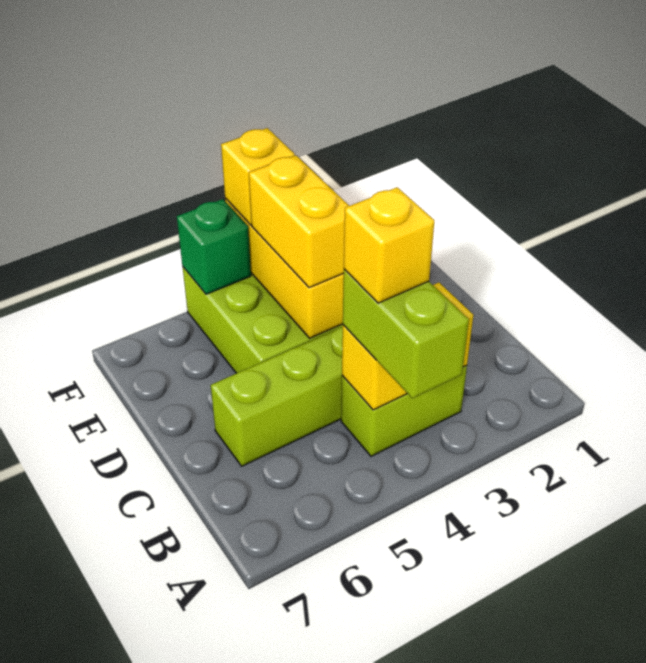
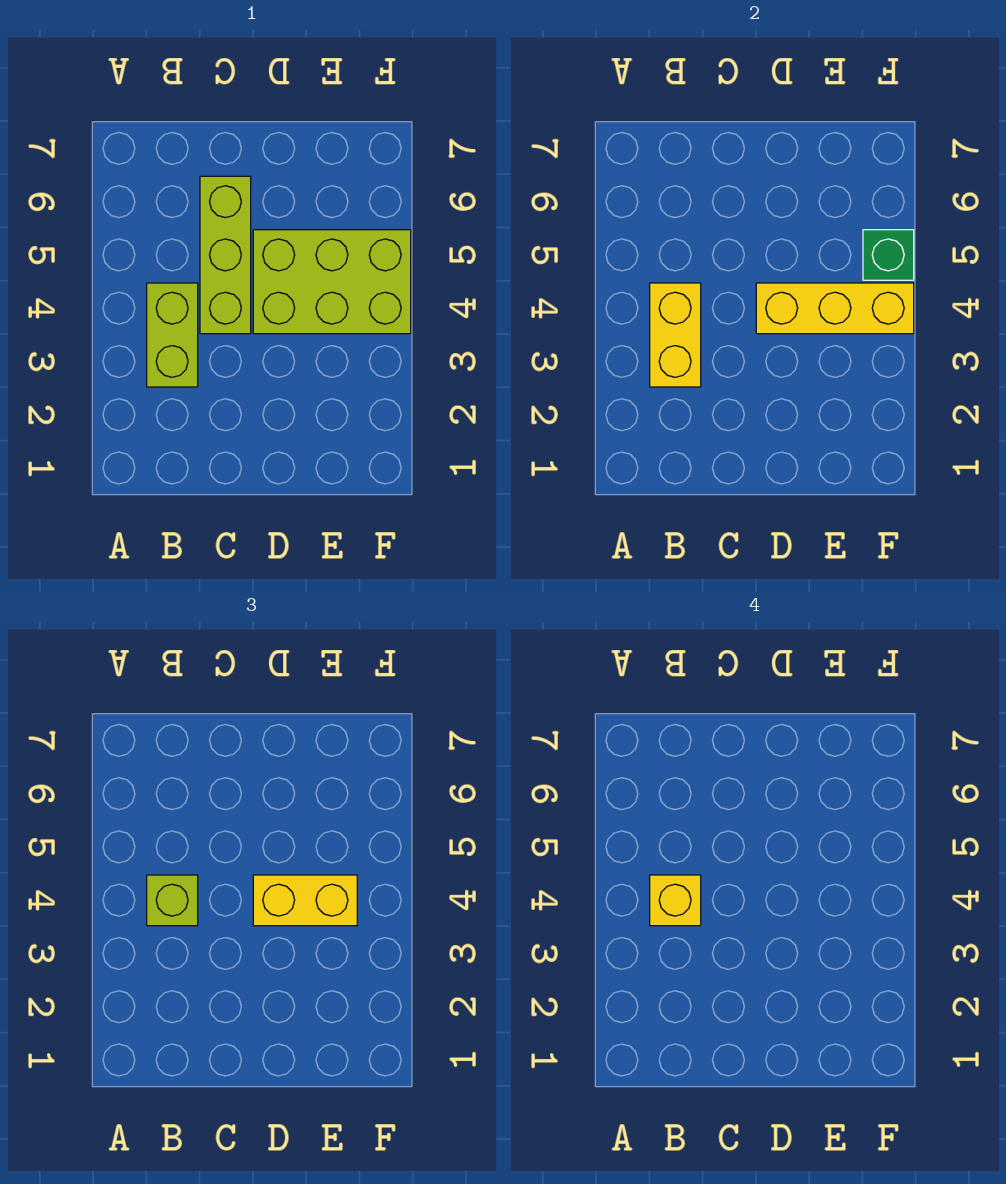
lime brick A4:B4 level 3 -> lime brick B4 level 3
yellow brick F4 level 3 -> none

